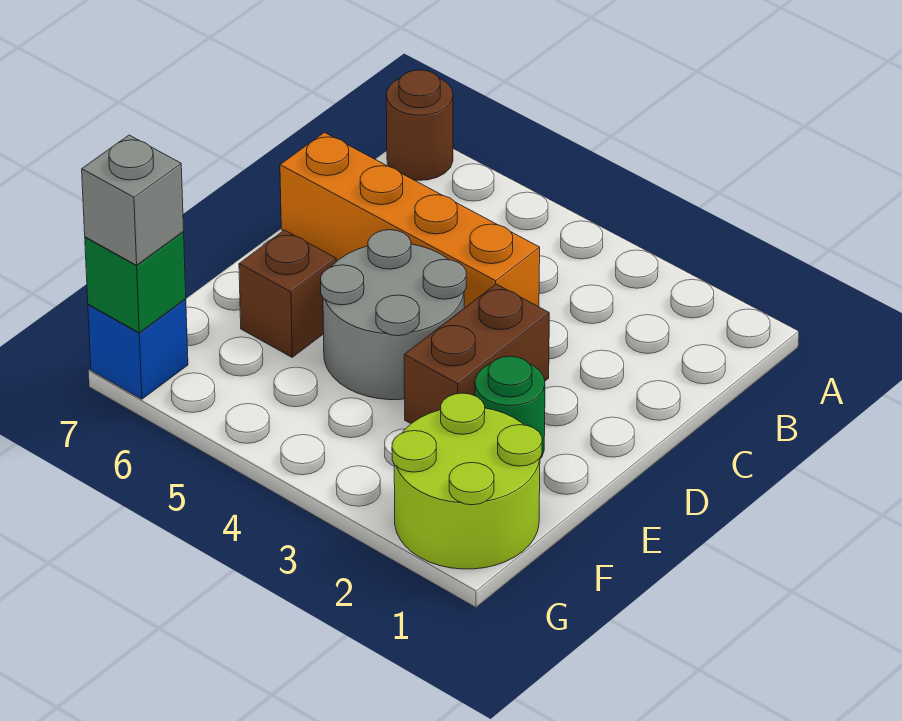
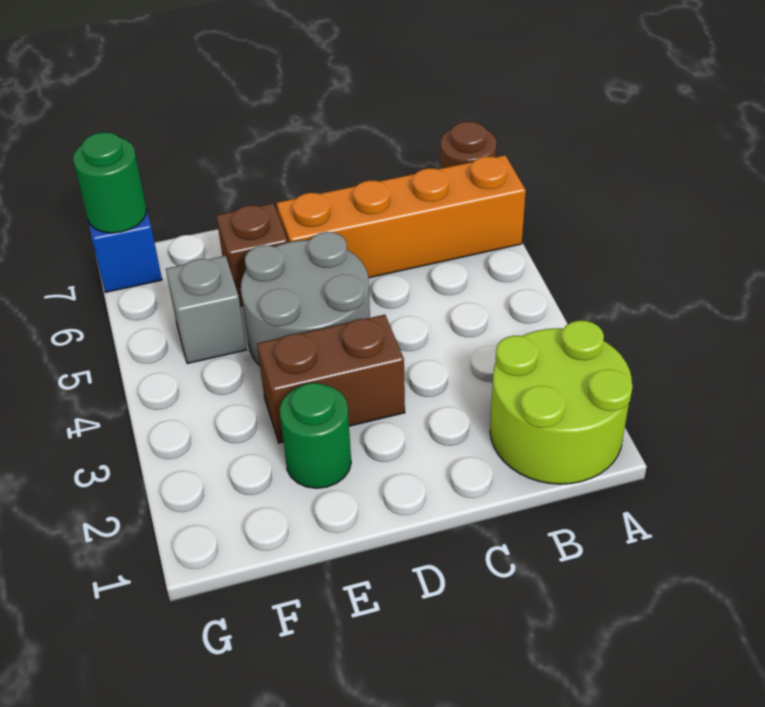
orange brick C4:C7 level 1 -> orange brick A6:D6 level 1
lime round brick F1:G2 level 1 -> lime round brick A1:B2 level 1
green brick G7 level 2 -> green round brick G7 level 2
grey brick G7 level 3 -> grey brick F5 level 1

